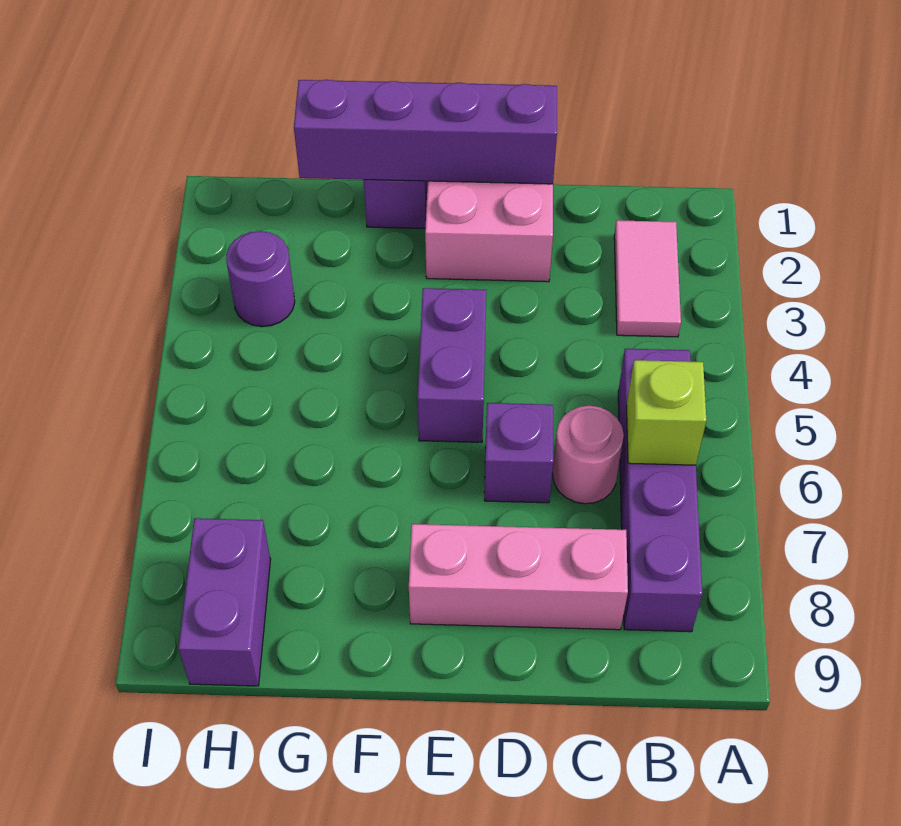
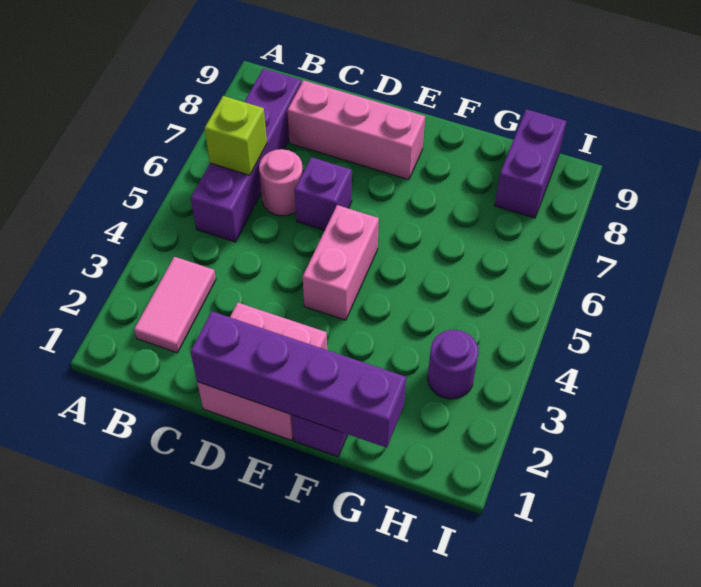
purple brick E4:E5 level 1 -> pink brick E4:E5 level 1

